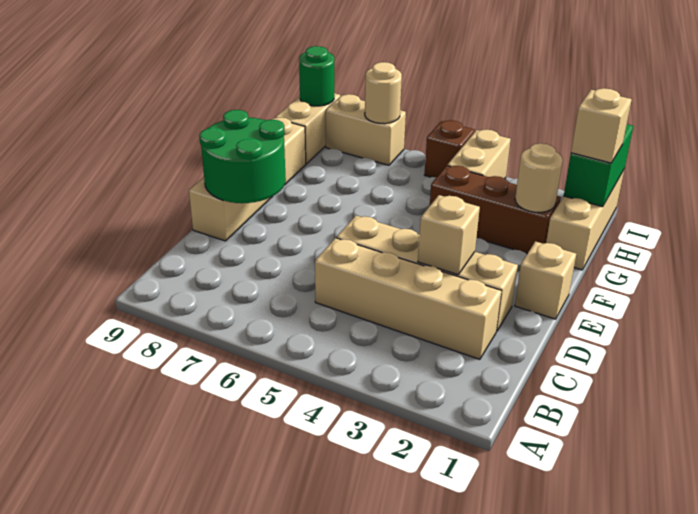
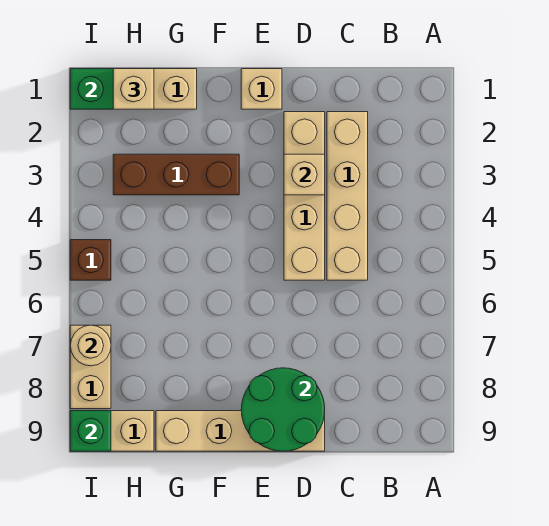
brown brick G2:G4 level 1 -> brown brick F3:H3 level 1
tan round brick G2 level 2 -> none
tan brick H4:I4 level 1 -> none
green round brick I9 level 2 -> green brick I9 level 2

